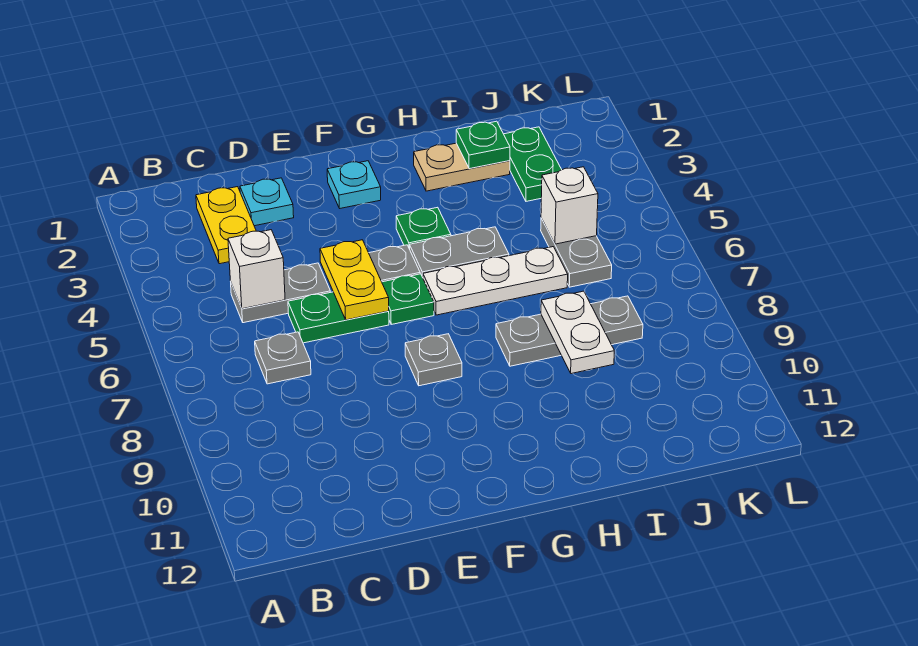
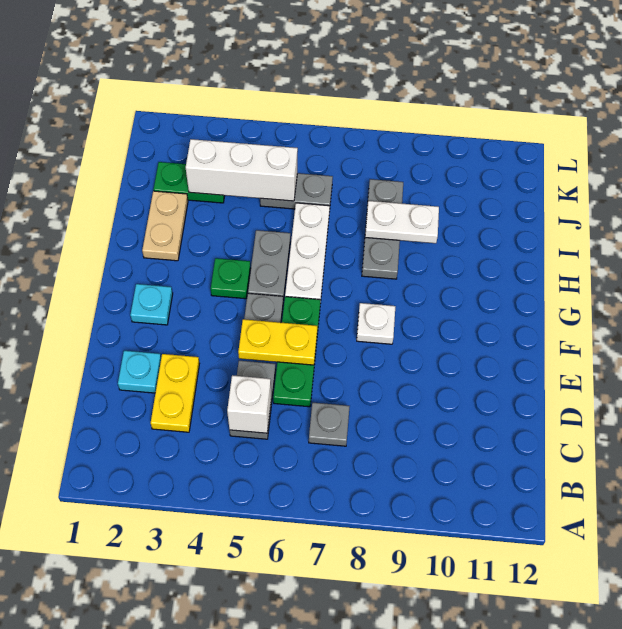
yellow plate C2:C3 level 1 -> yellow plate C3:D3 level 1
grey plate F8 level 1 -> white plate F8 level 1
green plate I2 level 2 -> none
white brick J5 level 2 -> white brick J3:J5 level 2

